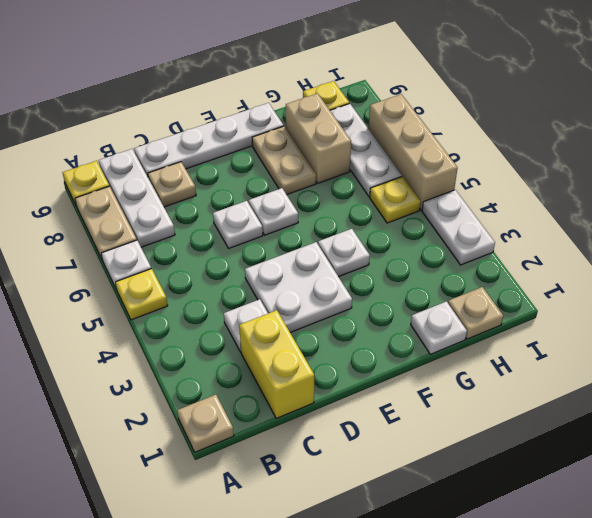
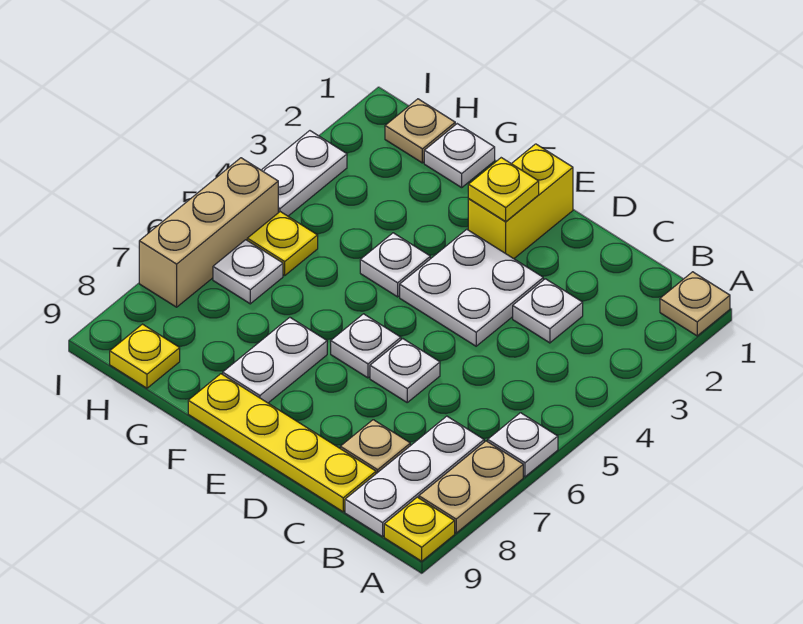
yellow plate A5 level 1 -> yellow plate E2 level 2
yellow brick C1:C2 level 1 -> yellow brick E1:E2 level 1
white plate C9:F9 level 1 -> yellow plate C9:F9 level 1
tan plate F7:F8 level 1 -> white plate F7:F8 level 1
tan brick G7:G8 level 1 -> none
white plate H6:H8 level 1 -> white plate H6 level 1

